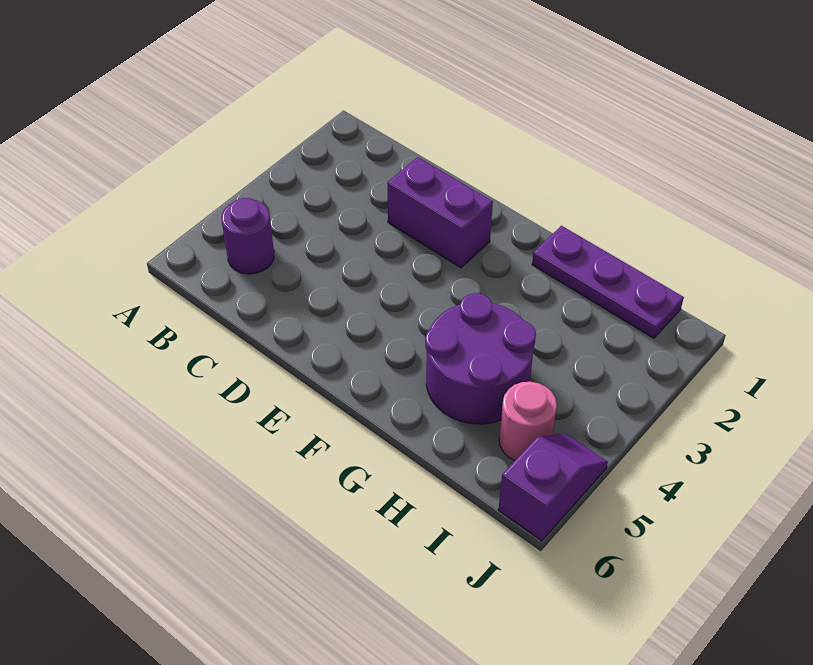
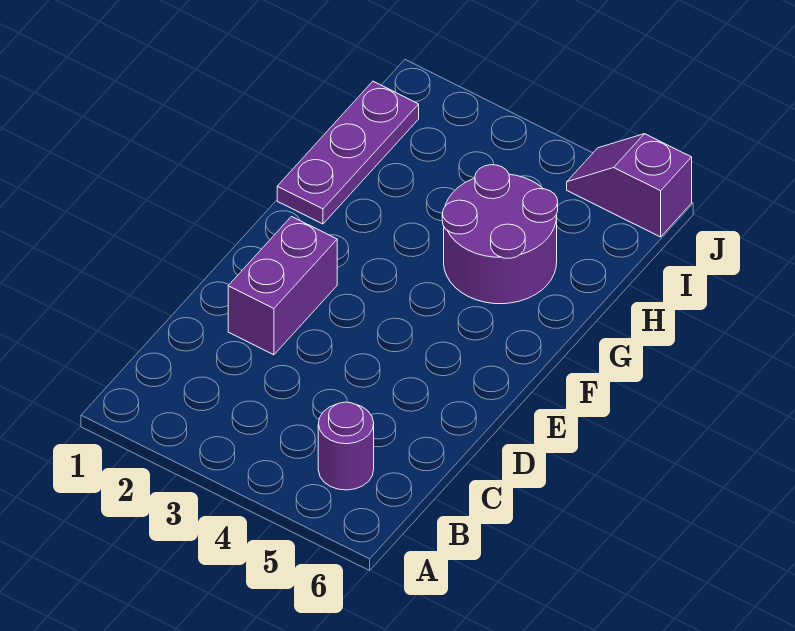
pink round brick I5 level 1 -> none

